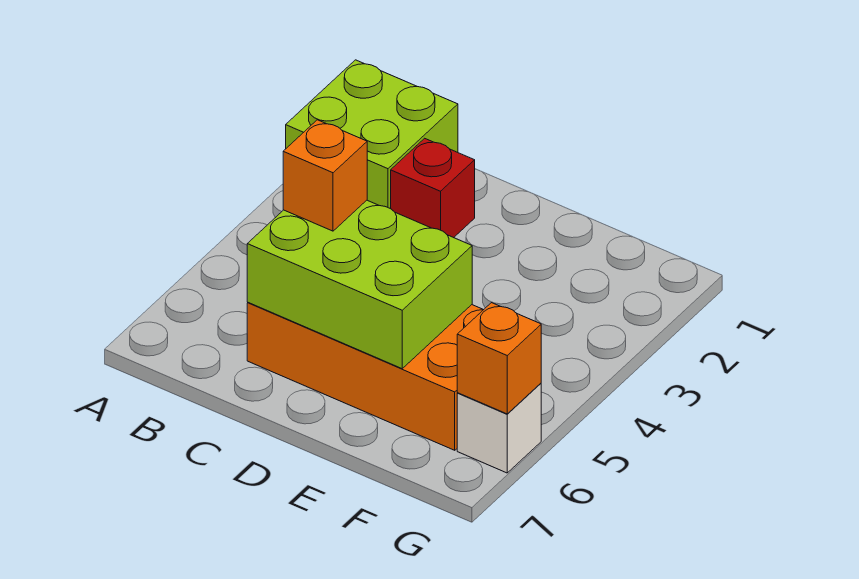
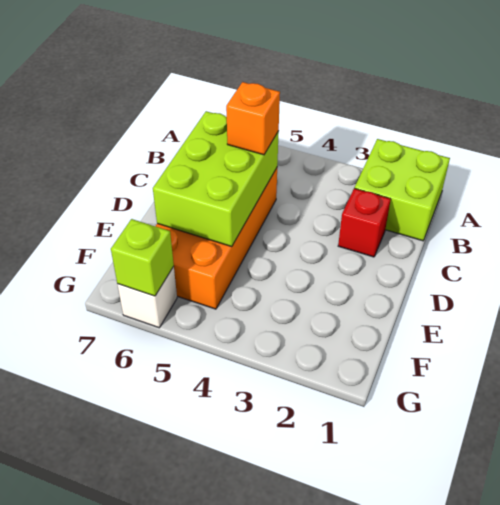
orange brick G6 level 2 -> lime brick G6 level 2

